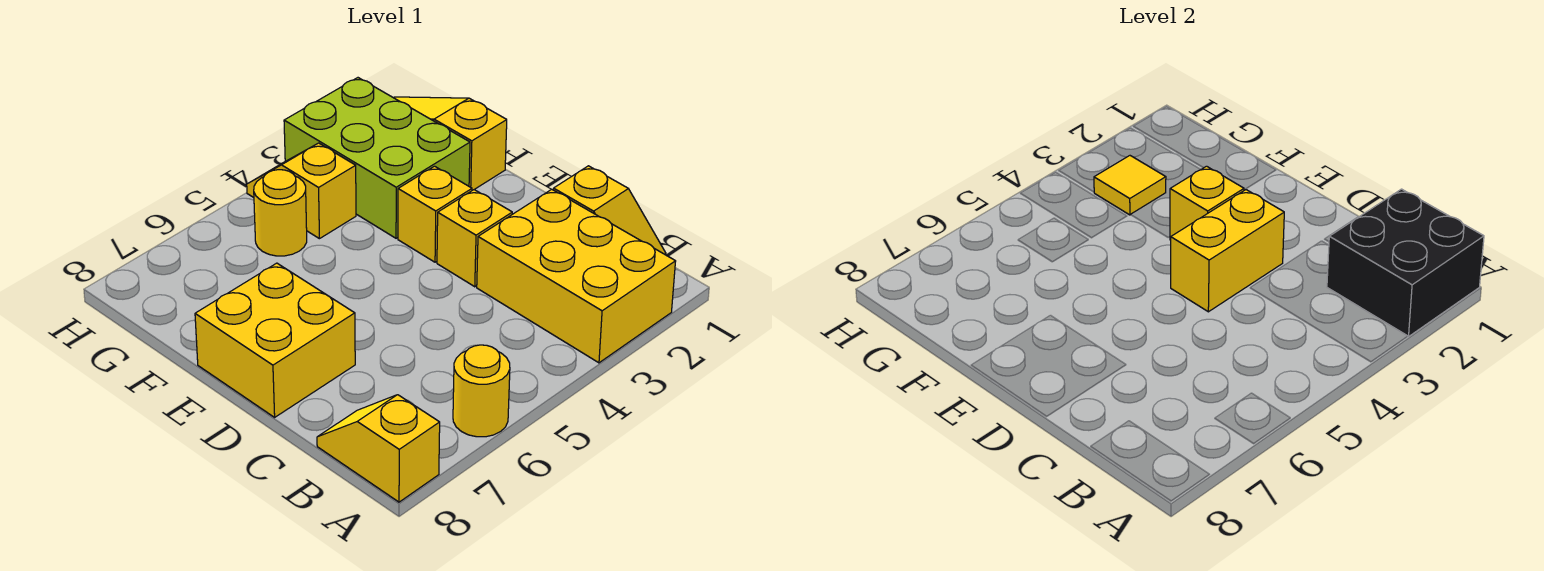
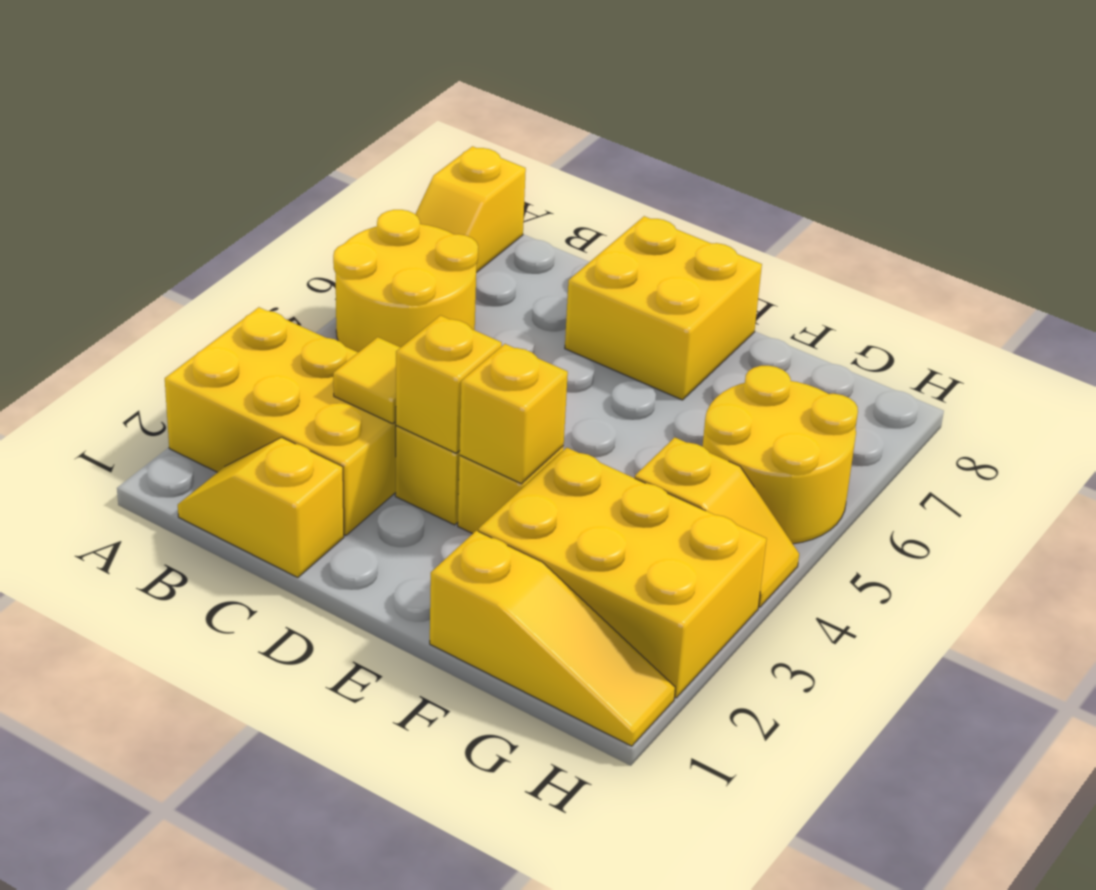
black brick A1:B2 level 2 -> none
yellow round brick A6 level 1 -> yellow round brick A5:B6 level 1
yellow slope A8:B8 level 1 top A -> yellow slope A7:A8 level 1 top 8
yellow brick D3:D4 level 2 -> yellow brick D3 level 2
lime brick F2:H3 level 1 -> yellow brick F2:H3 level 1
yellow tile G3 level 2 -> yellow tile C3 level 2
yellow round brick G5 level 1 -> yellow round brick G5:H6 level 1

